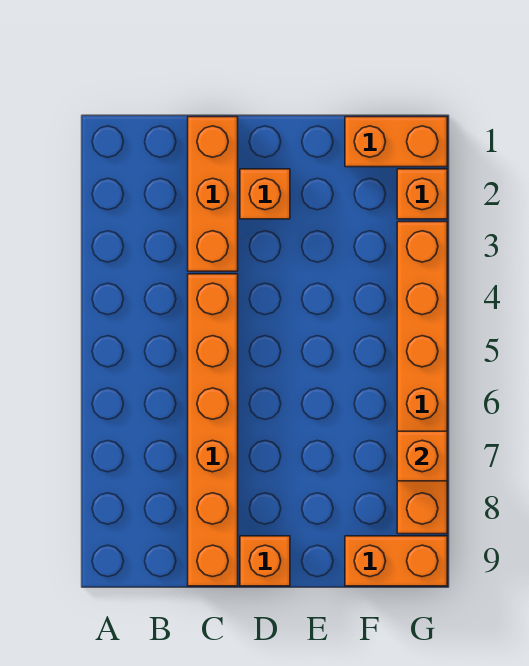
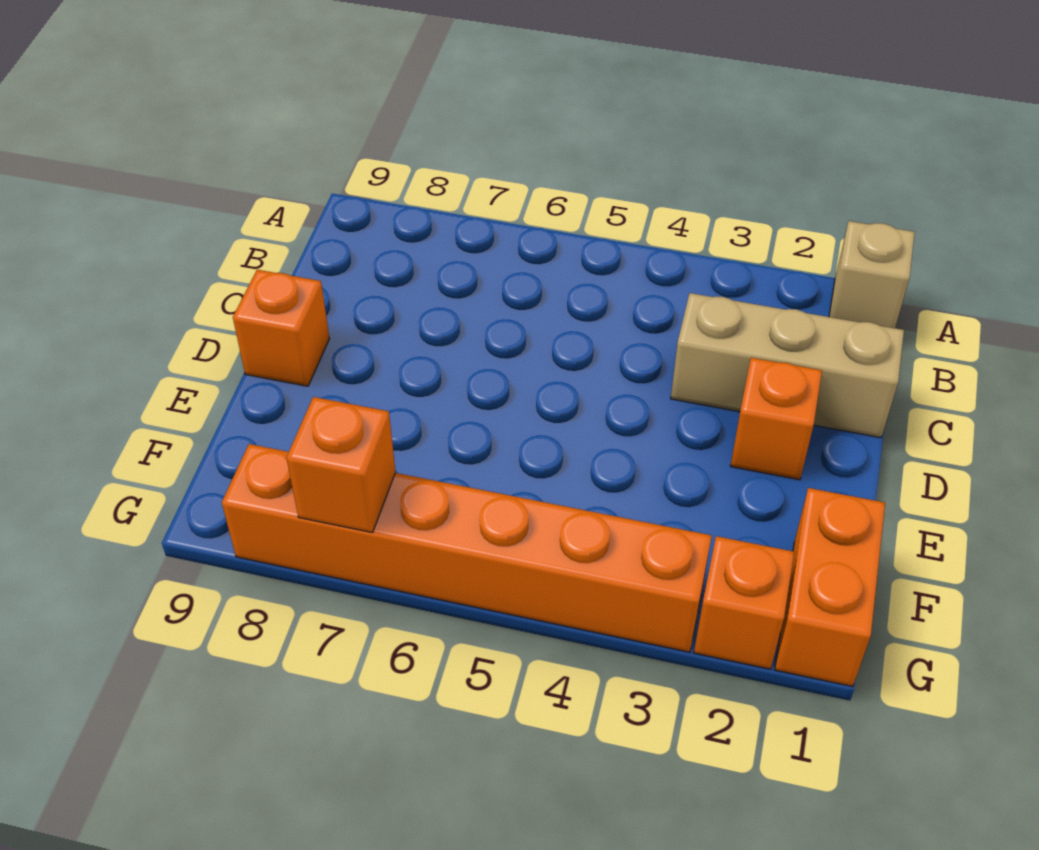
none -> tan brick A1 level 1
orange brick C1:C3 level 1 -> tan brick C1:C3 level 1
orange brick C4:C9 level 1 -> none
orange brick F9:G9 level 1 -> none

